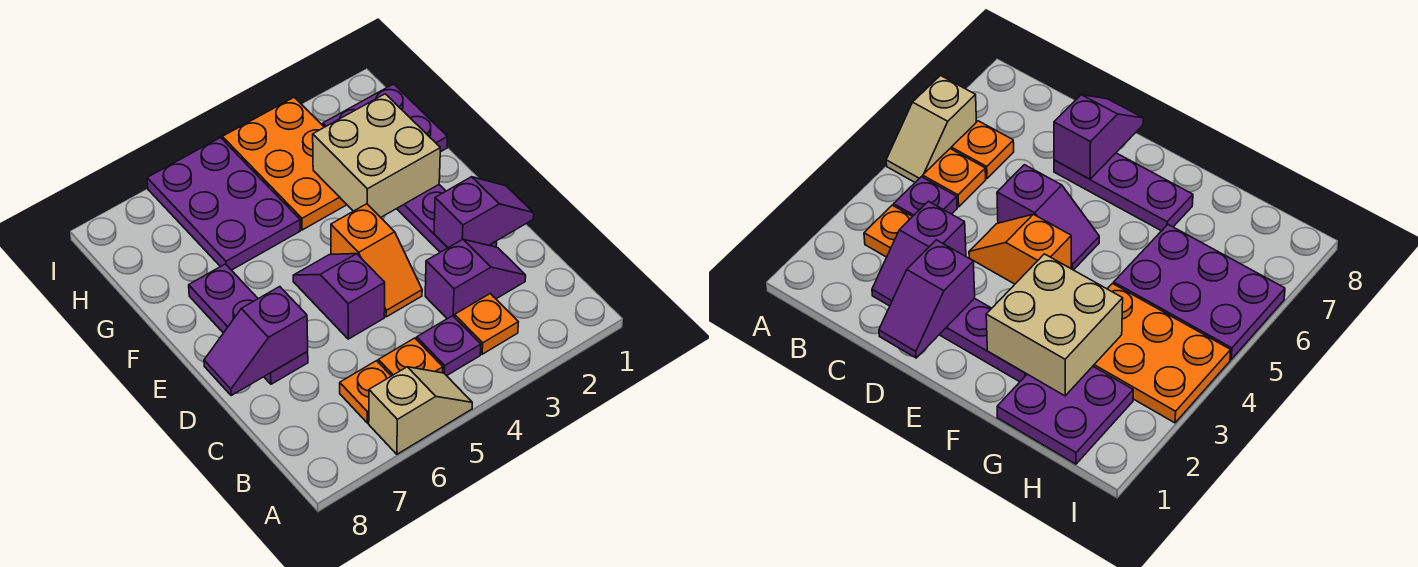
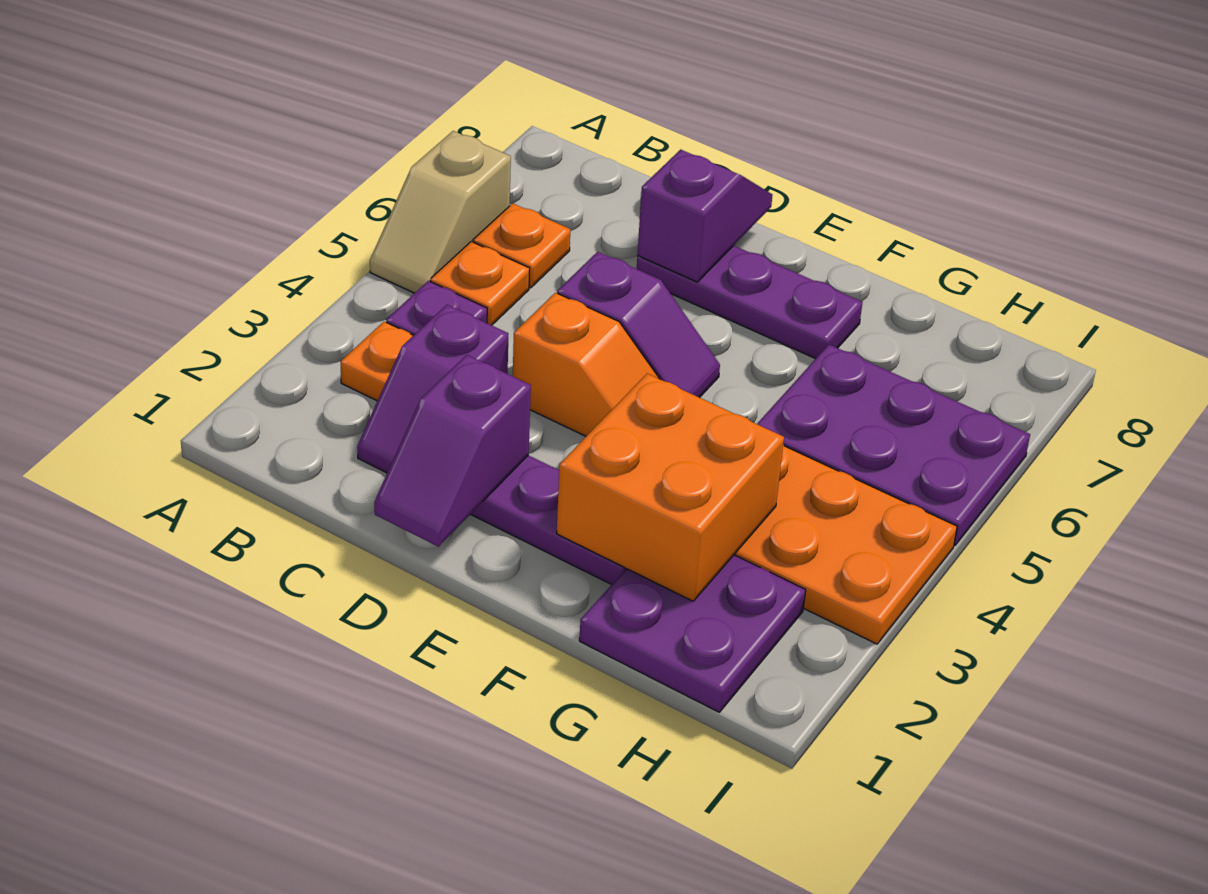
orange slope D4:E4 level 1 top E -> orange slope D4:E4 level 1 top D
tan brick F2:G3 level 2 -> orange brick F2:G3 level 2

